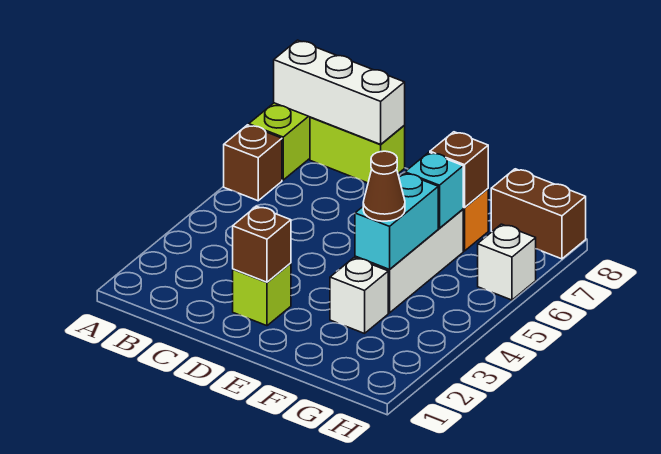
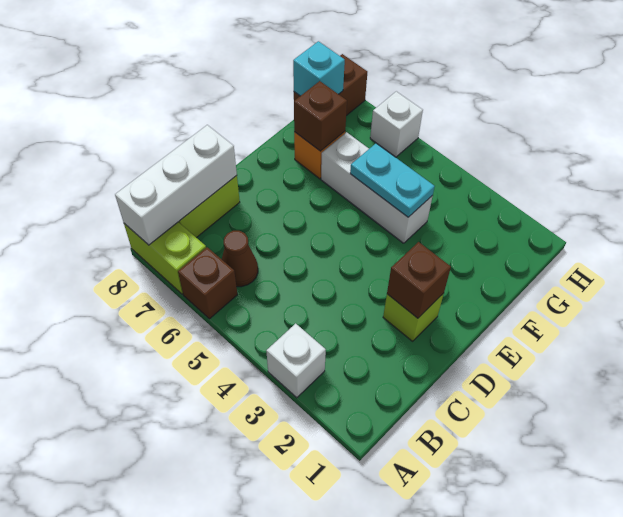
white brick F3 level 1 -> white brick A3 level 1
cyan brick F4:F5 level 2 -> cyan plate F4:F5 level 2
brown cone F4 level 3 -> brown cone B6 level 1
cyan brick F6 level 2 -> cyan brick G8 level 2

